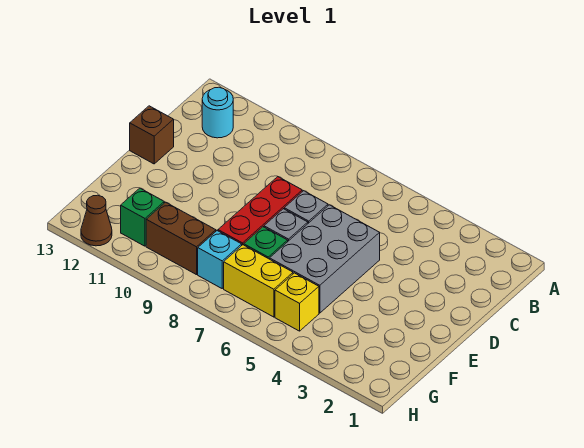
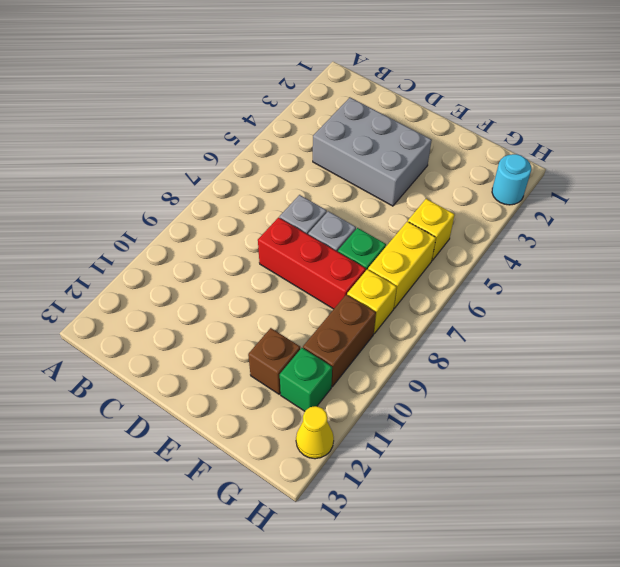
cyan round brick B12 level 1 -> cyan round brick H2 level 1
grey brick D5:F6 level 1 -> grey brick C3:E4 level 1
brown brick D13 level 1 -> brown brick F11 level 1
cyan brick G8 level 1 -> yellow brick G8 level 1
brown cone H12 level 1 -> yellow cone H12 level 1

